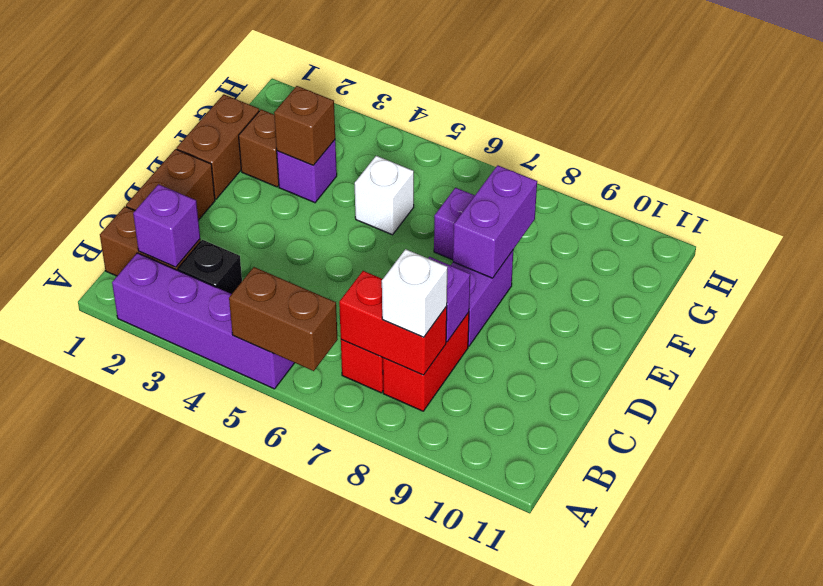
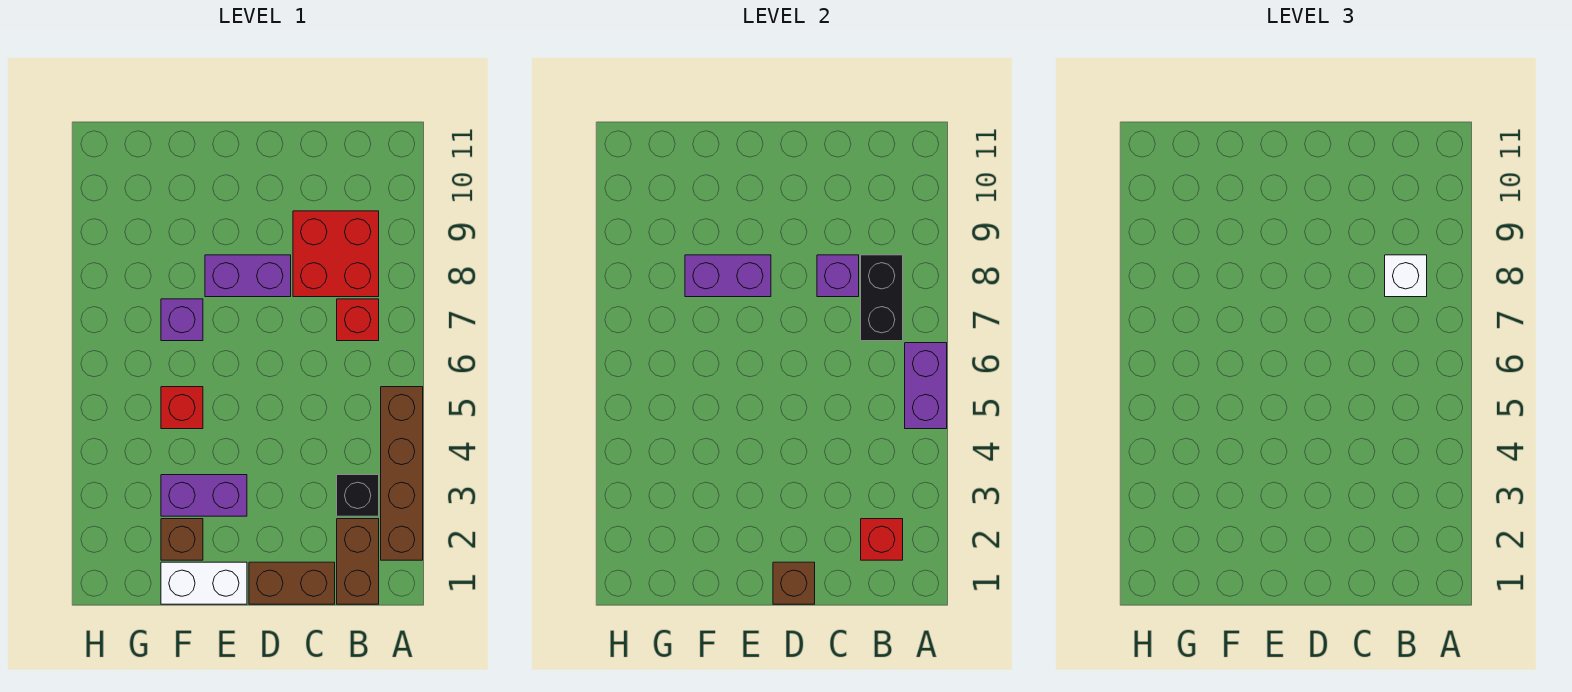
purple brick A2:A5 level 1 -> brown brick A2:A5 level 1
brown brick A5:A6 level 2 -> purple brick A5:A6 level 2
purple brick B2 level 2 -> red brick B2 level 2
red brick B7:B8 level 2 -> black brick B7:B8 level 2
red brick B8:C8 level 1 -> red brick B8:C9 level 1
brown brick E1:F1 level 1 -> white brick E1:F1 level 1
purple brick F3 level 1 -> purple brick E3:F3 level 1
brown brick F3 level 2 -> brown brick D1 level 2
white brick F5 level 1 -> red brick F5 level 1

